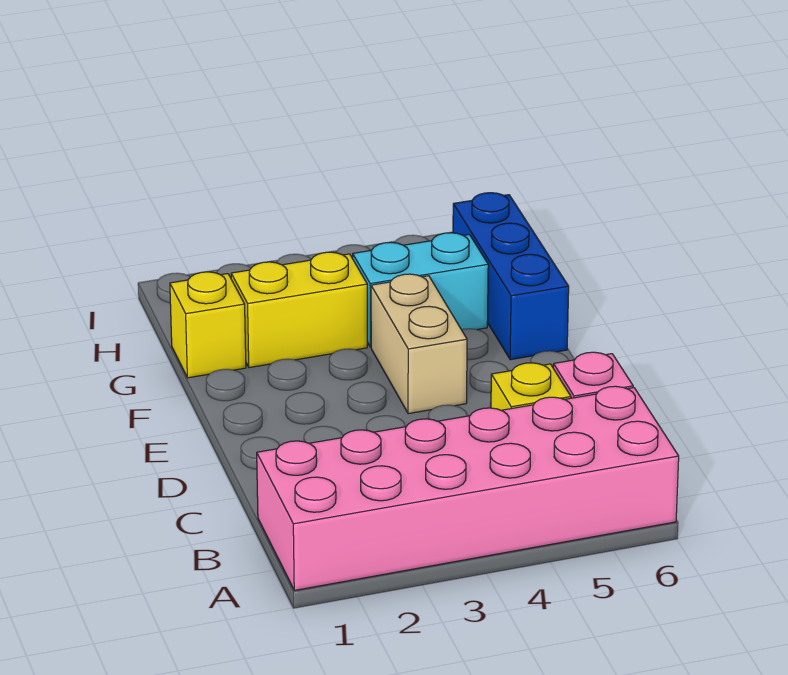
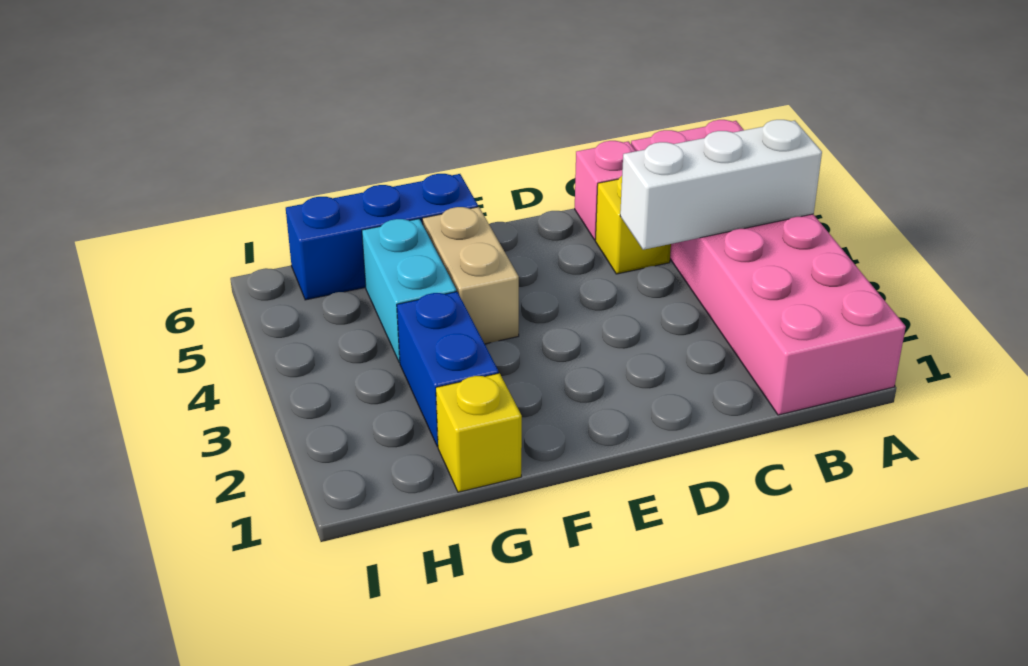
none -> white brick A4:C4 level 2
tan brick E4:F4 level 1 -> tan brick F4:F5 level 1
yellow brick G2:G3 level 1 -> blue brick G2:G3 level 1

